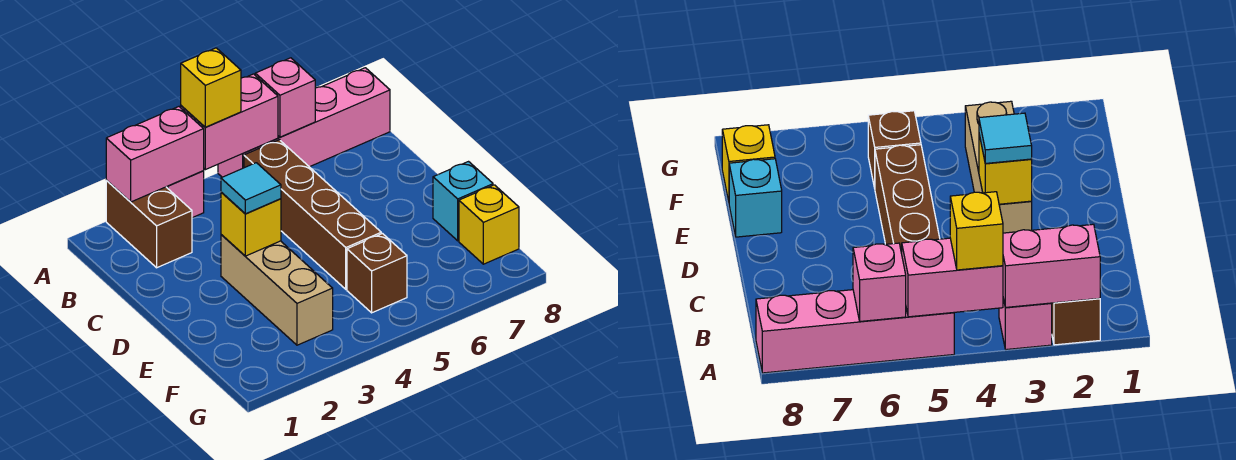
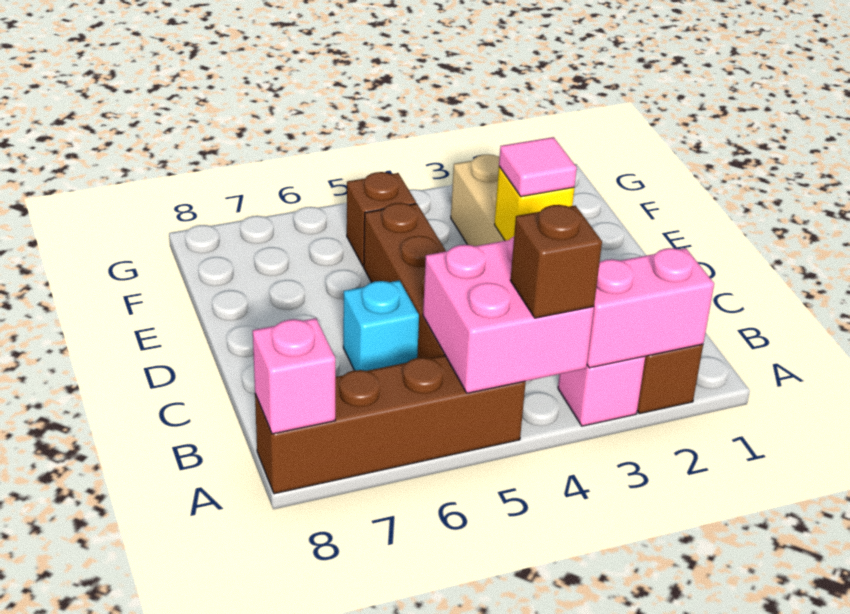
pink brick A4:A5 level 2 -> pink brick A4:B5 level 2
yellow brick A4 level 3 -> brown brick A4 level 3
pink brick A5:A8 level 1 -> brown brick A5:A8 level 1
pink brick A6 level 2 -> pink brick A8 level 2
cyan tile D3 level 3 -> pink tile D3 level 3
cyan brick E8 level 1 -> cyan brick C6 level 1
yellow brick F8 level 1 -> none

